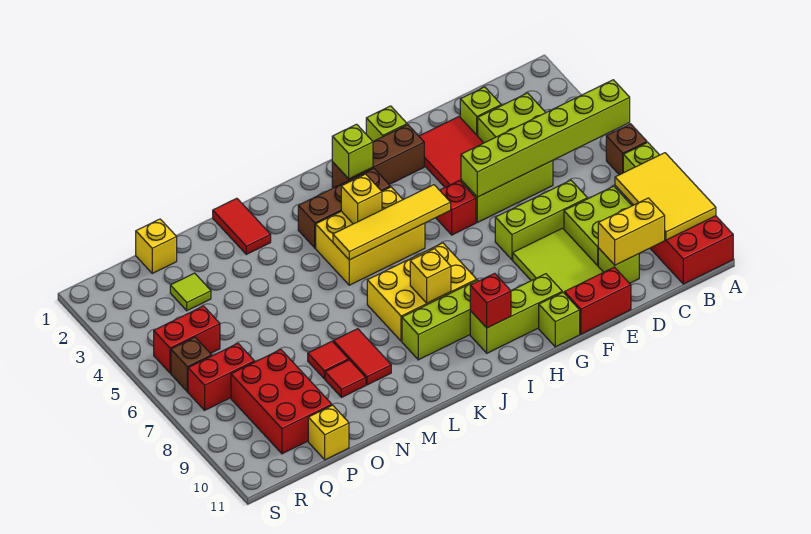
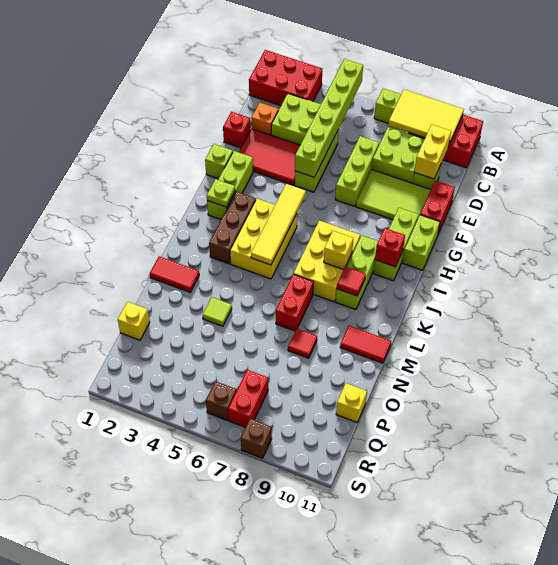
brown brick A6 level 1 -> brown brick S8 level 1
lime brick D2 level 1 -> orange brick D2 level 1
brown brick G2:I2 level 1 -> lime brick G2:I2 level 1
red brick G5 level 1 -> red brick E1 level 1
lime brick G11 level 1 -> lime brick G11:H11 level 1
lime brick I2 level 2 -> lime plate I2 level 2
yellow brick J4 level 2 -> none
red tile M8:M9 level 1 -> red tile M10:M11 level 1
red tile N9 level 1 -> red tile K9 level 2
lime tile P3 level 1 -> lime tile N4 level 1
red brick P8:Q10 level 1 -> red brick A1:B3 level 1
red brick Q5:R5 level 1 -> red brick L7:M7 level 1

